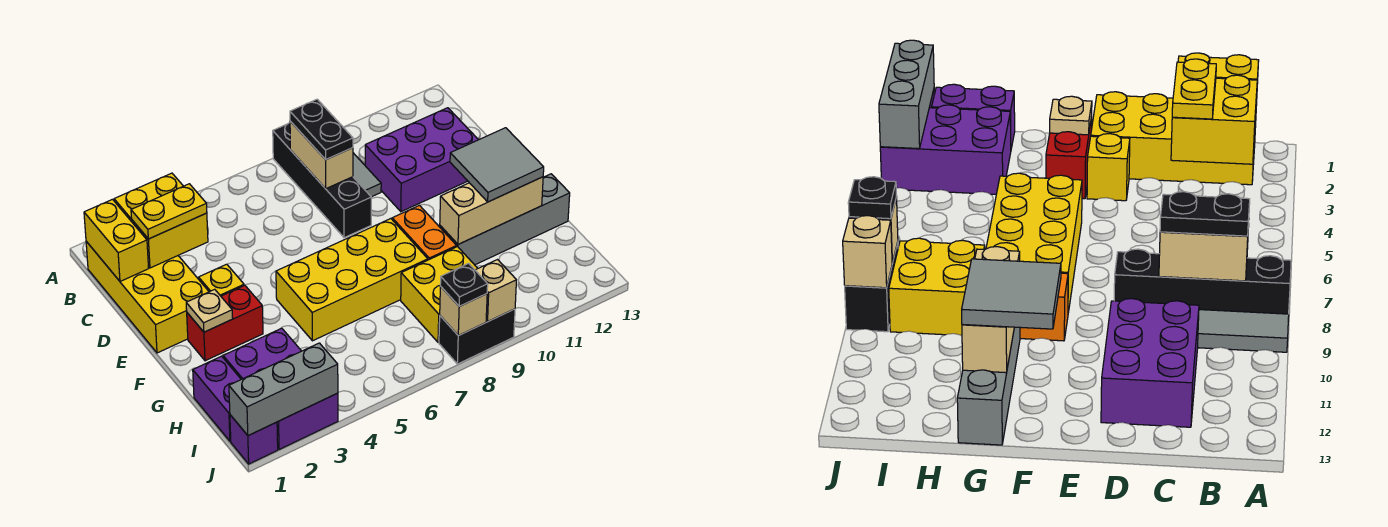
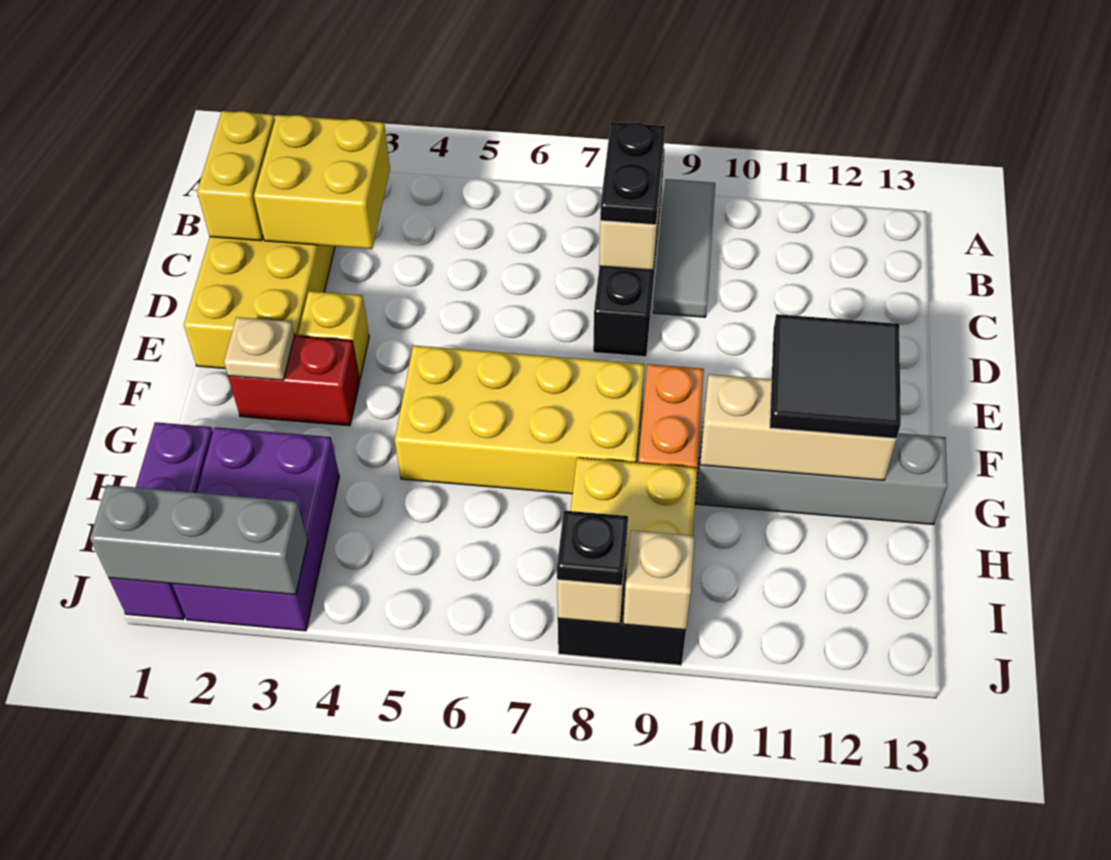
yellow plate C2:C3 level 3 -> none
purple brick C10:D12 level 1 -> none
grey tile F11:G12 level 3 -> black tile F11:G12 level 3

